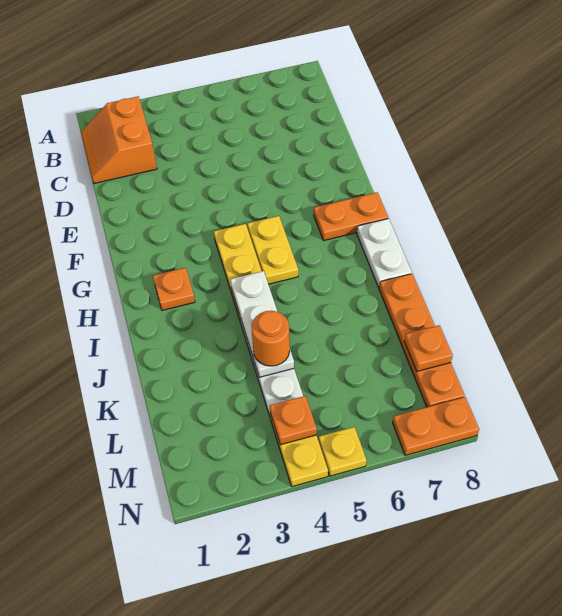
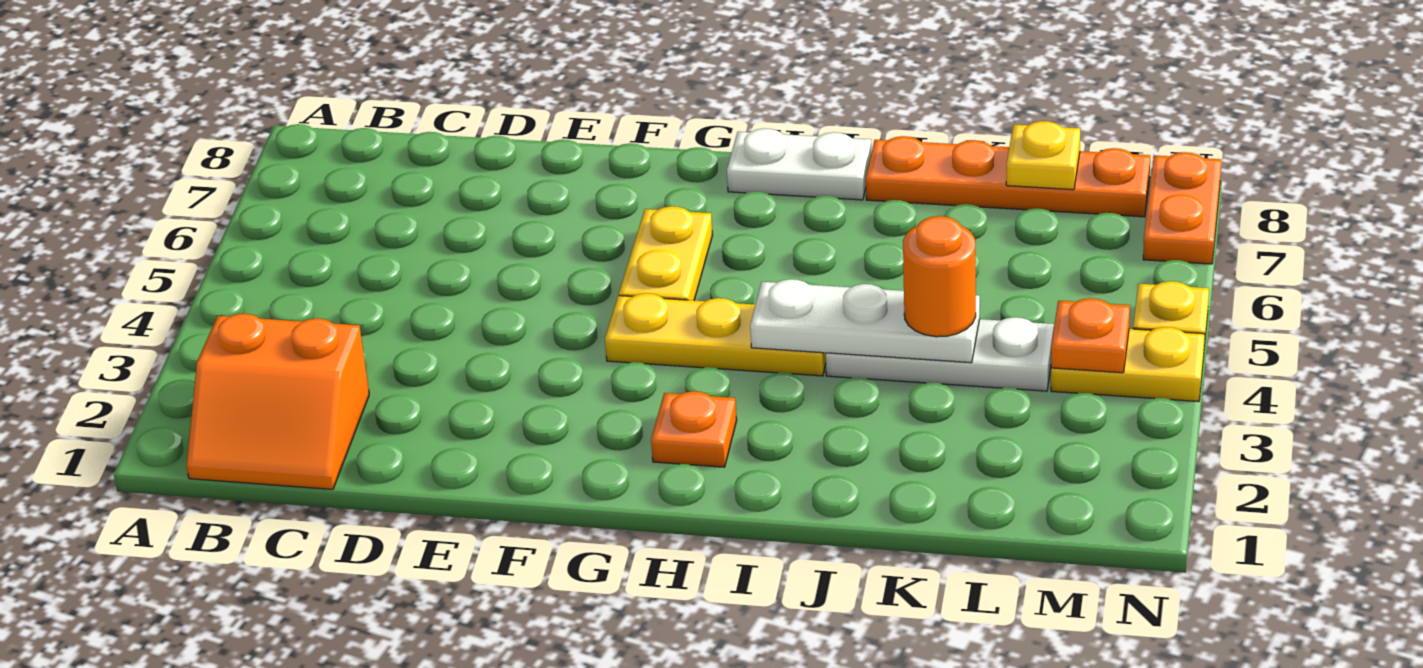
yellow plate G5:H5 level 1 -> yellow plate G5:G6 level 1
orange plate G7:G8 level 1 -> none
orange plate L8 level 2 -> yellow plate L8 level 2

